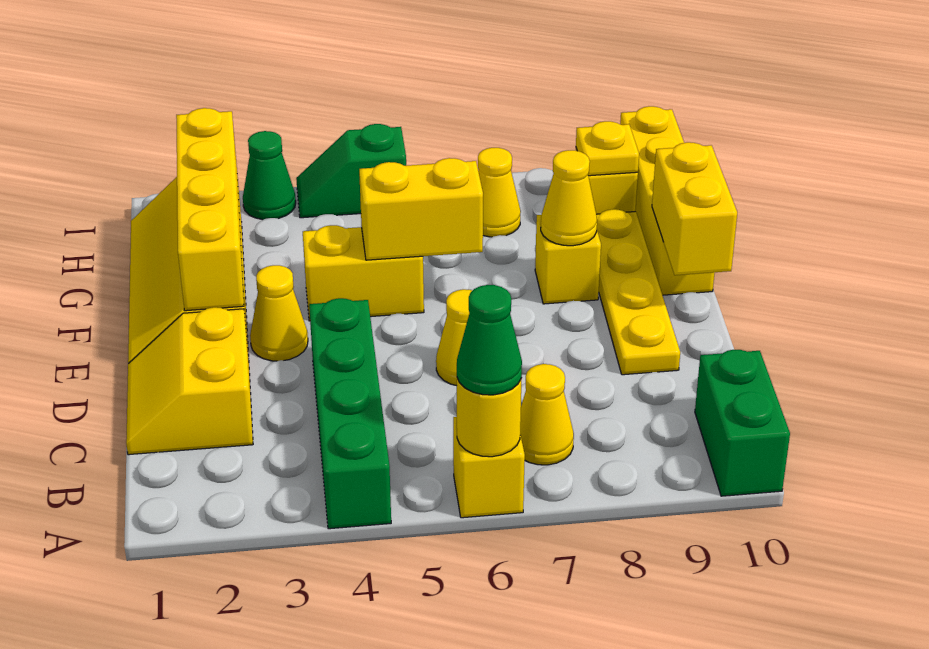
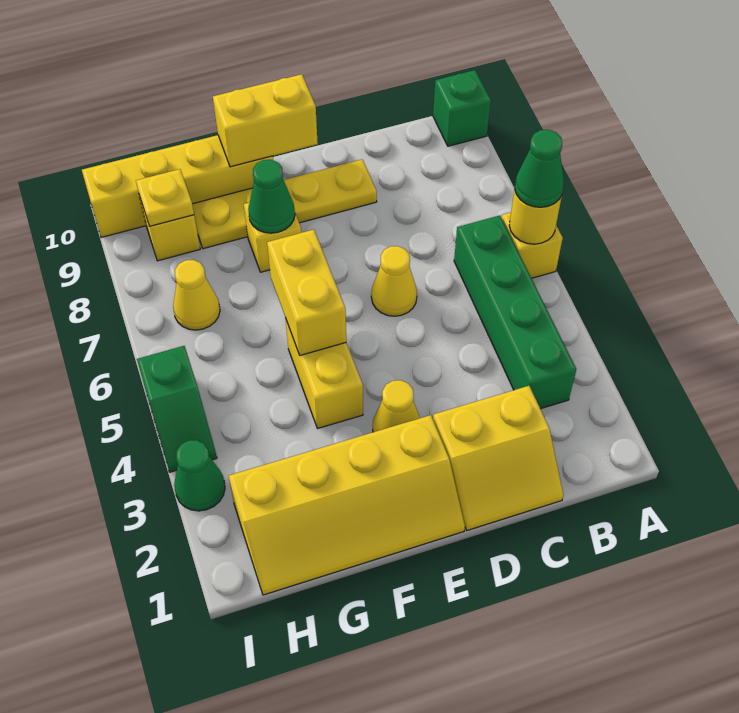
green brick A4:D4 level 1 -> green brick B3:B6 level 1
green brick A10:B10 level 1 -> green brick A10 level 1
yellow cone B7 level 1 -> none
yellow brick E2:H2 level 2 -> none
yellow cone F8 level 2 -> green cone F8 level 2

